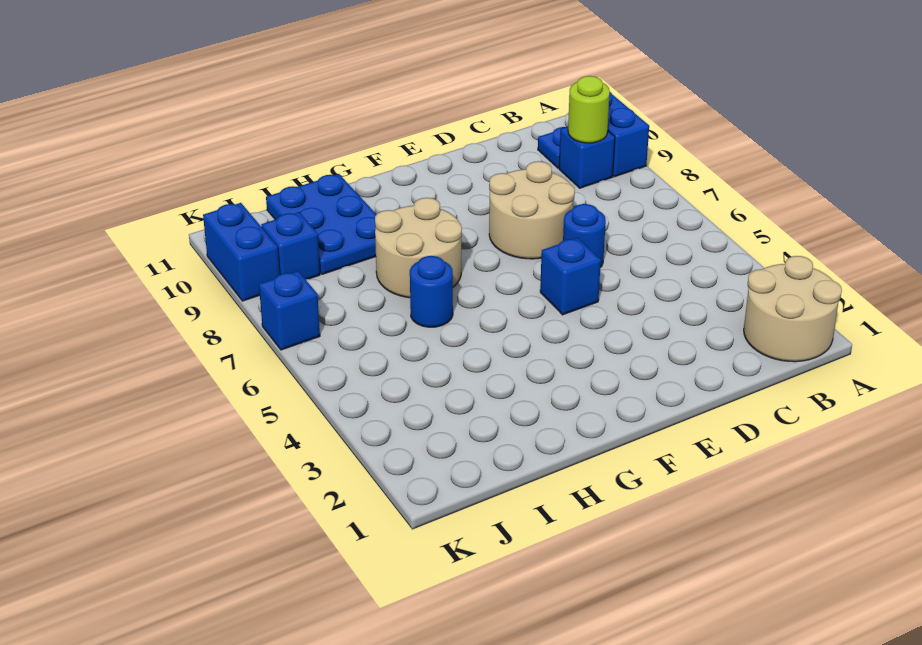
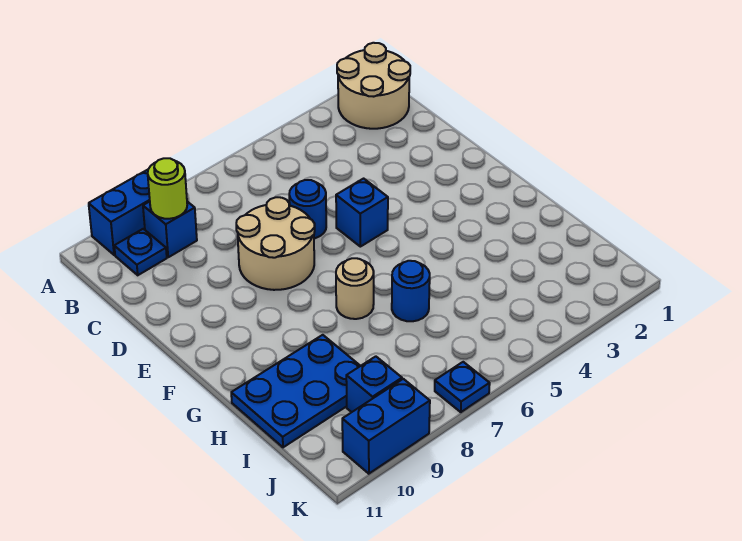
tan round brick G7:H8 level 1 -> tan round brick G7 level 1
blue brick K7 level 1 -> blue plate K7 level 1

